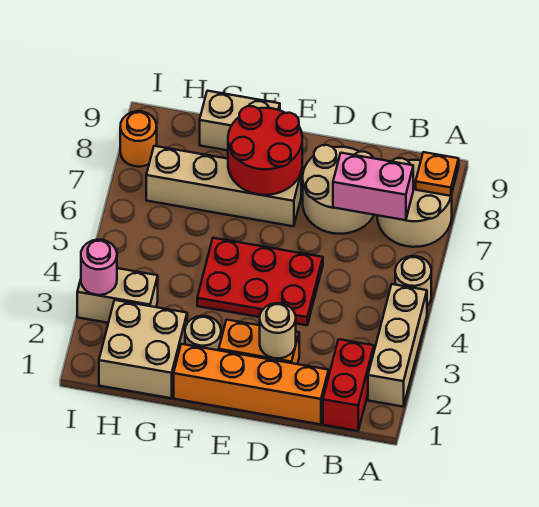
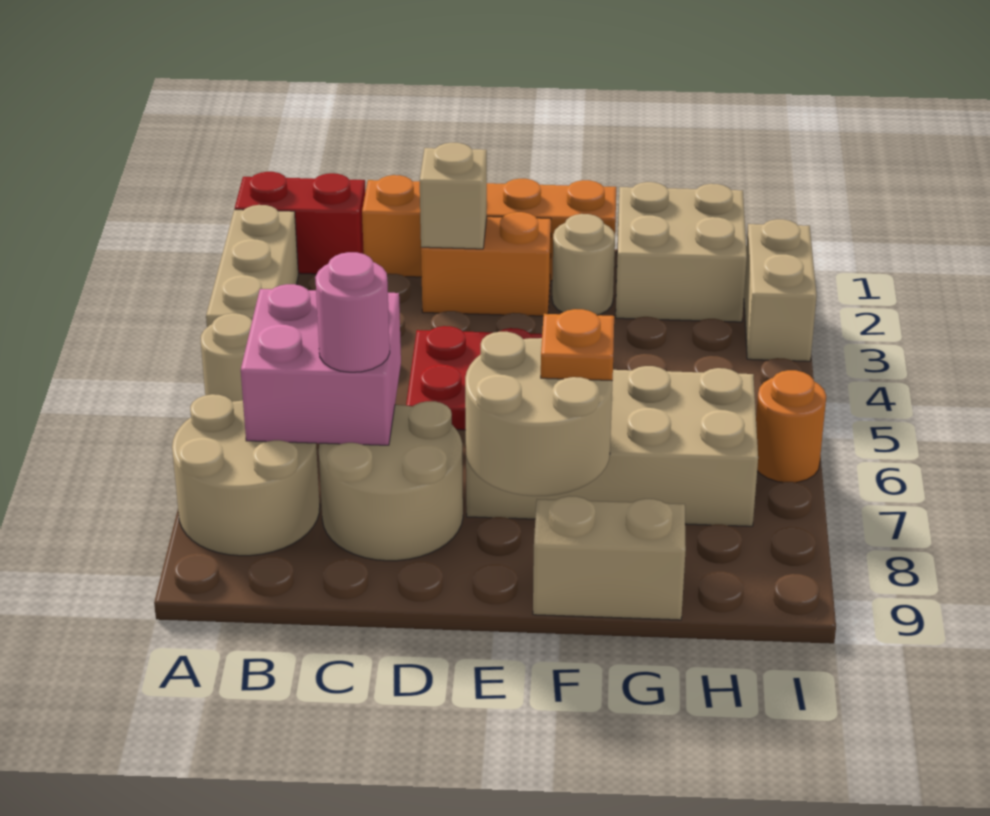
orange plate A8 level 2 -> orange plate F7 level 3
red brick B1:B2 level 1 -> red brick A1:B1 level 1
pink brick B7:C7 level 2 -> pink brick B6:C7 level 2
tan round brick D2 level 2 -> tan brick D2 level 2
tan brick E7:H7 level 1 -> tan brick E6:H7 level 1
red round brick E7:F8 level 2 -> tan round brick E7:F8 level 2
tan brick H3:I3 level 1 -> tan brick I2:I3 level 1
pink round brick I3 level 2 -> pink round brick C7 level 3
orange round brick I8 level 1 -> orange round brick I6 level 1

